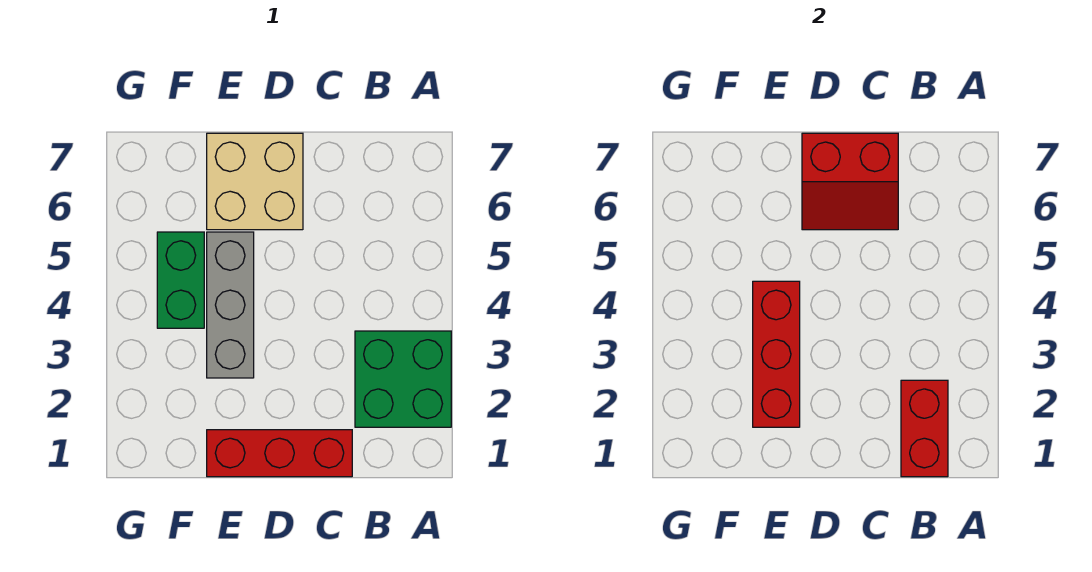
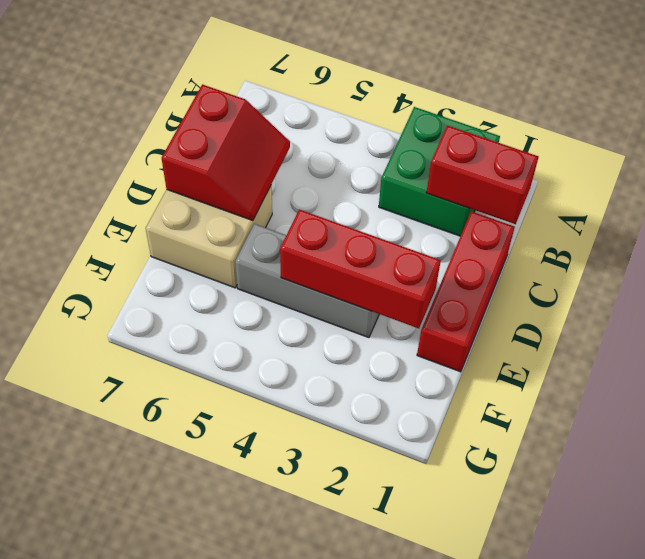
green brick F4:F5 level 1 -> none

